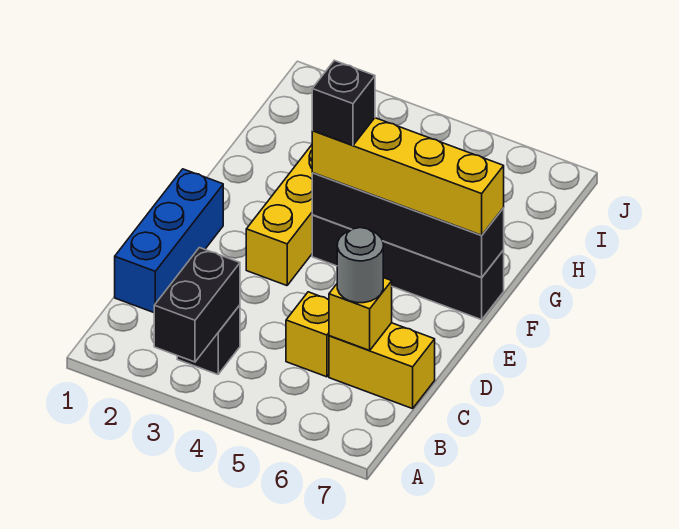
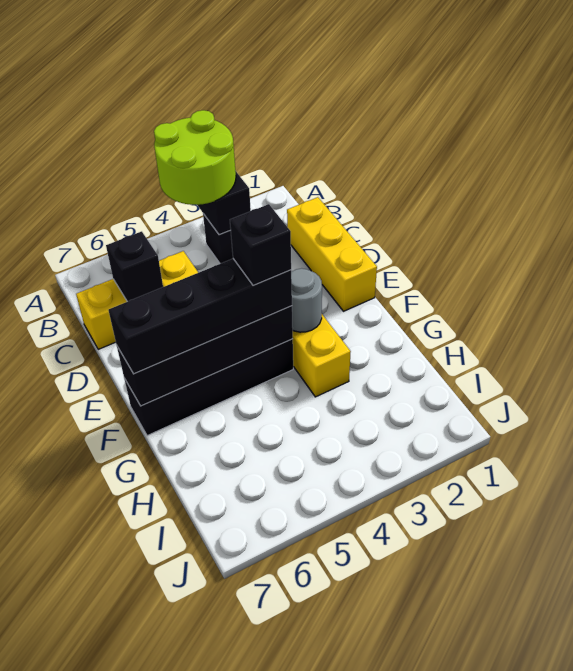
none -> lime round brick A3:B4 level 3
blue brick C1:E1 level 1 -> yellow brick C1:E1 level 1
yellow brick C6 level 2 -> black brick C6 level 2
grey round brick C6 level 3 -> grey round brick F3 level 2
yellow brick F4:F7 level 3 -> black brick F4:F7 level 3

